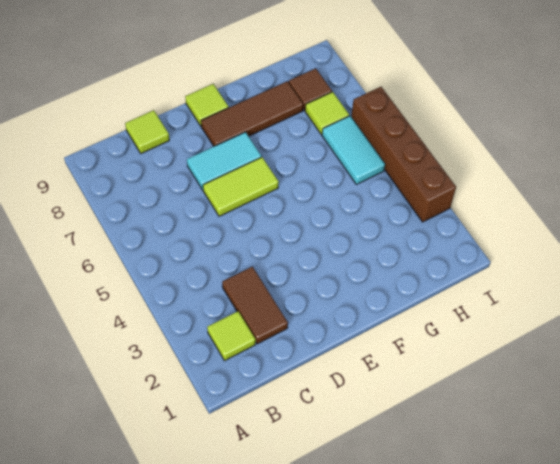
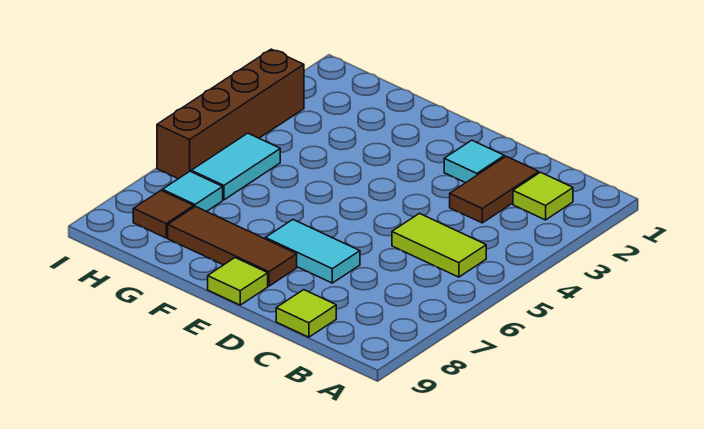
none -> cyan tile D2 level 1
lime tile D6:E6 level 1 -> lime tile B5:C5 level 1
lime tile H7 level 1 -> cyan tile H7 level 1

